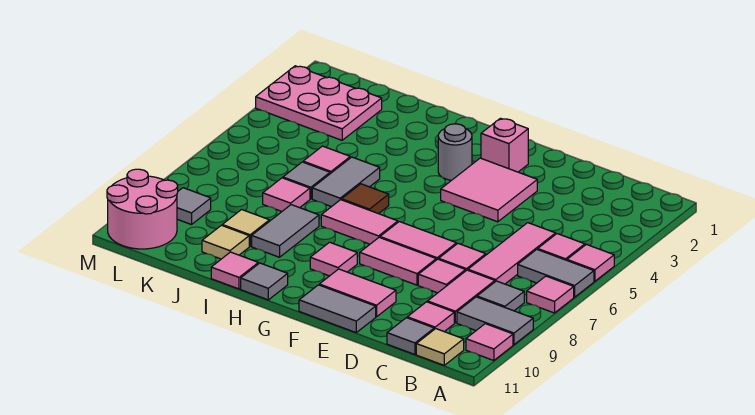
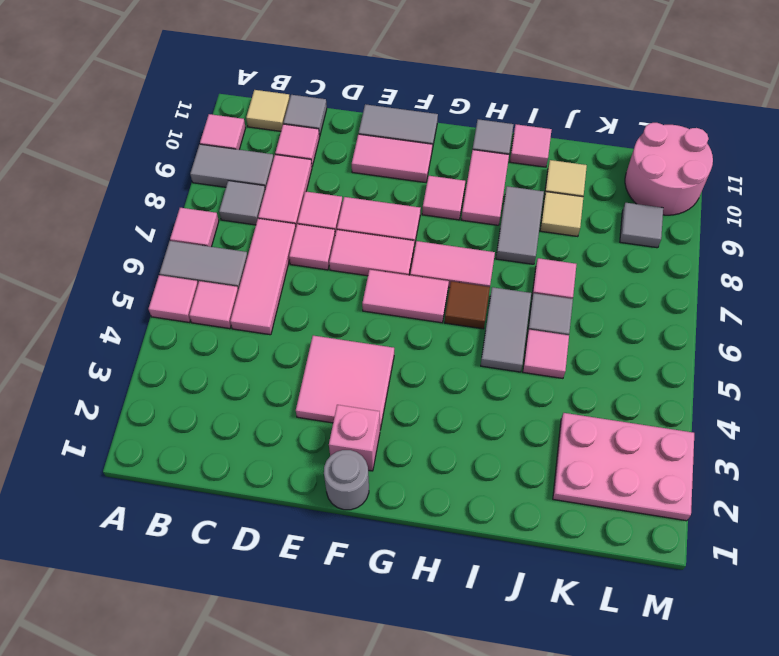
none -> pink tile F6:G6 level 1
grey round brick G3 level 1 -> grey round brick F1 level 1
none -> pink tile H9:H10 level 1

